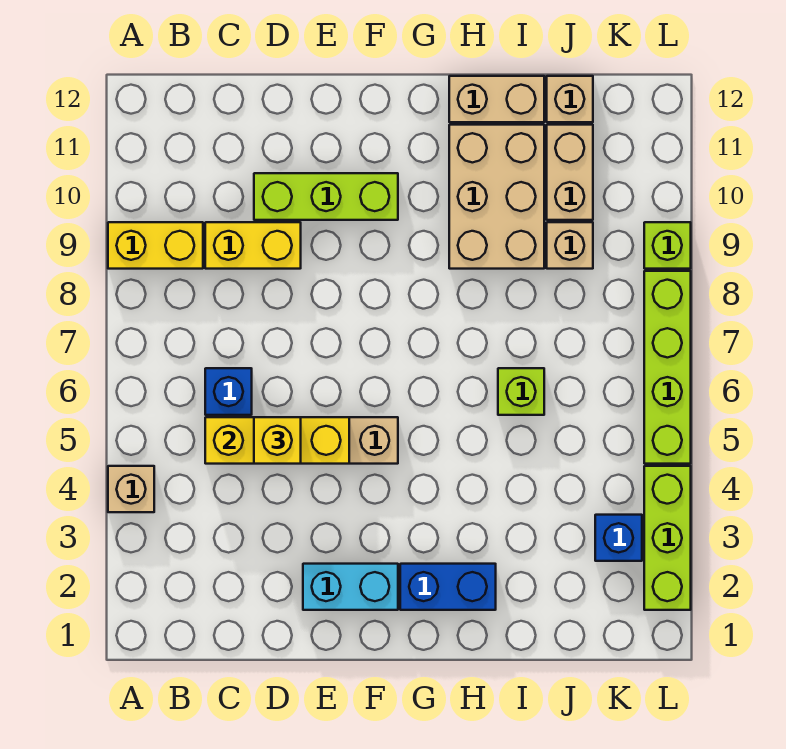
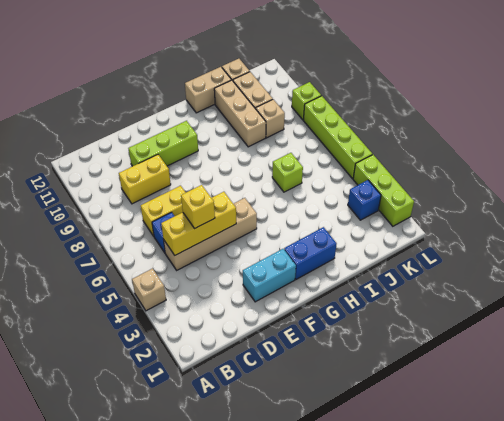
yellow brick A9:B9 level 1 -> yellow brick C7:D7 level 1
tan brick H9:I11 level 1 -> tan brick I9:I11 level 1

